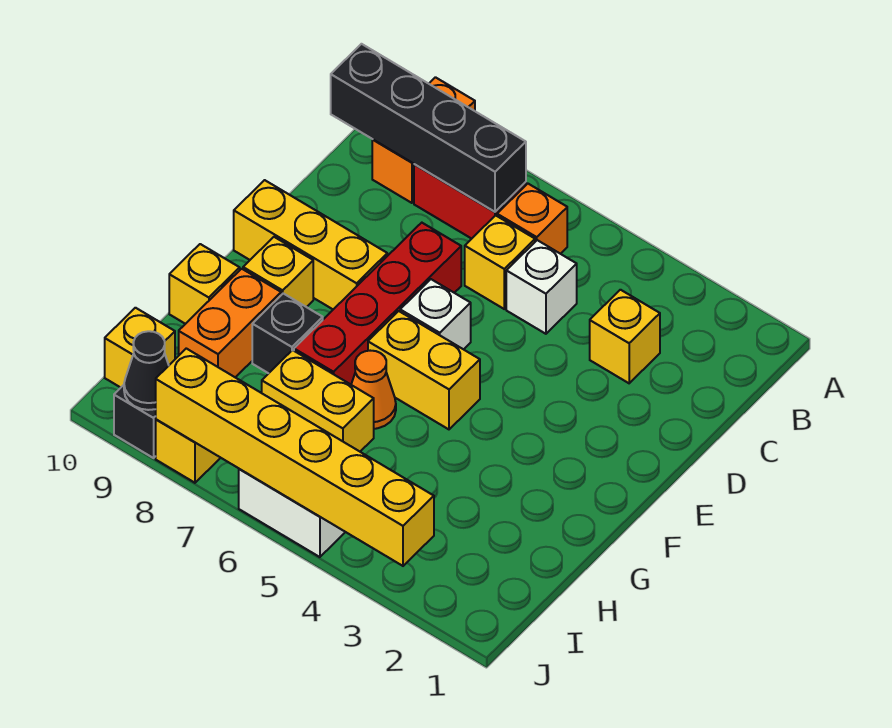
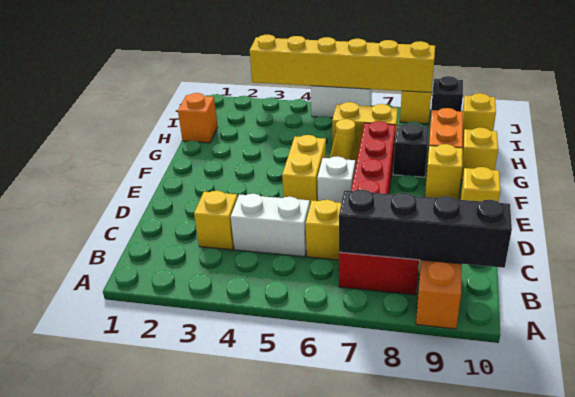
orange brick B6 level 1 -> orange brick H1 level 1
white brick C5 level 1 -> white brick C4:C5 level 1
yellow brick E8:E10 level 1 -> yellow brick E10 level 1
yellow brick F5:F6 level 1 -> yellow brick E5:F5 level 1
orange cone G6 level 1 -> yellow cone G6 level 1
black cone J9 level 2 -> none

